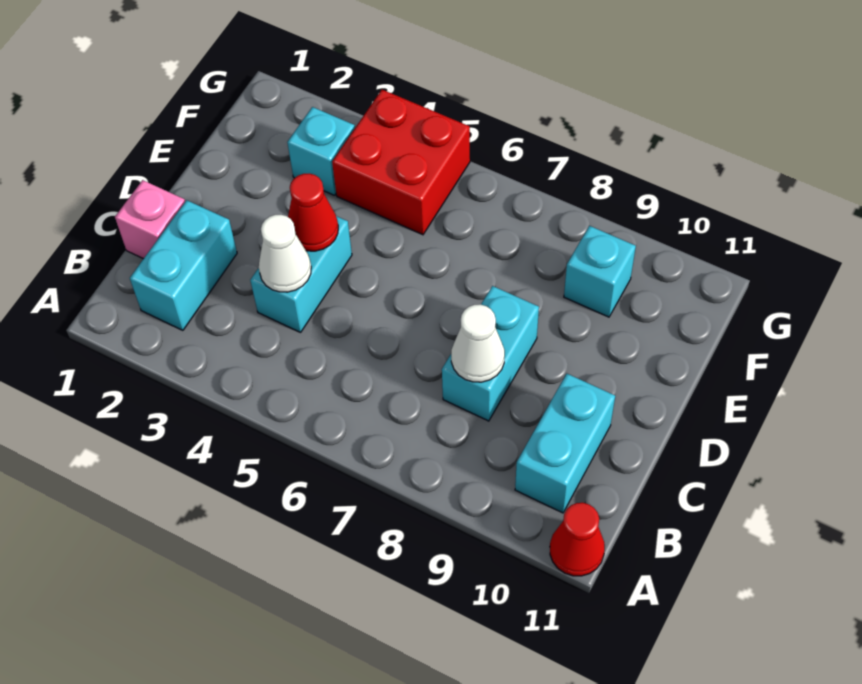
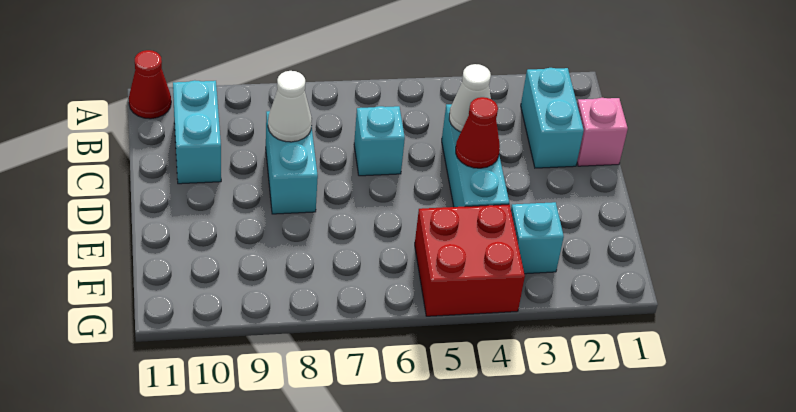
cyan brick C4:D4 level 1 -> cyan brick C4:E4 level 1
cyan brick F9 level 1 -> cyan brick C6 level 1

